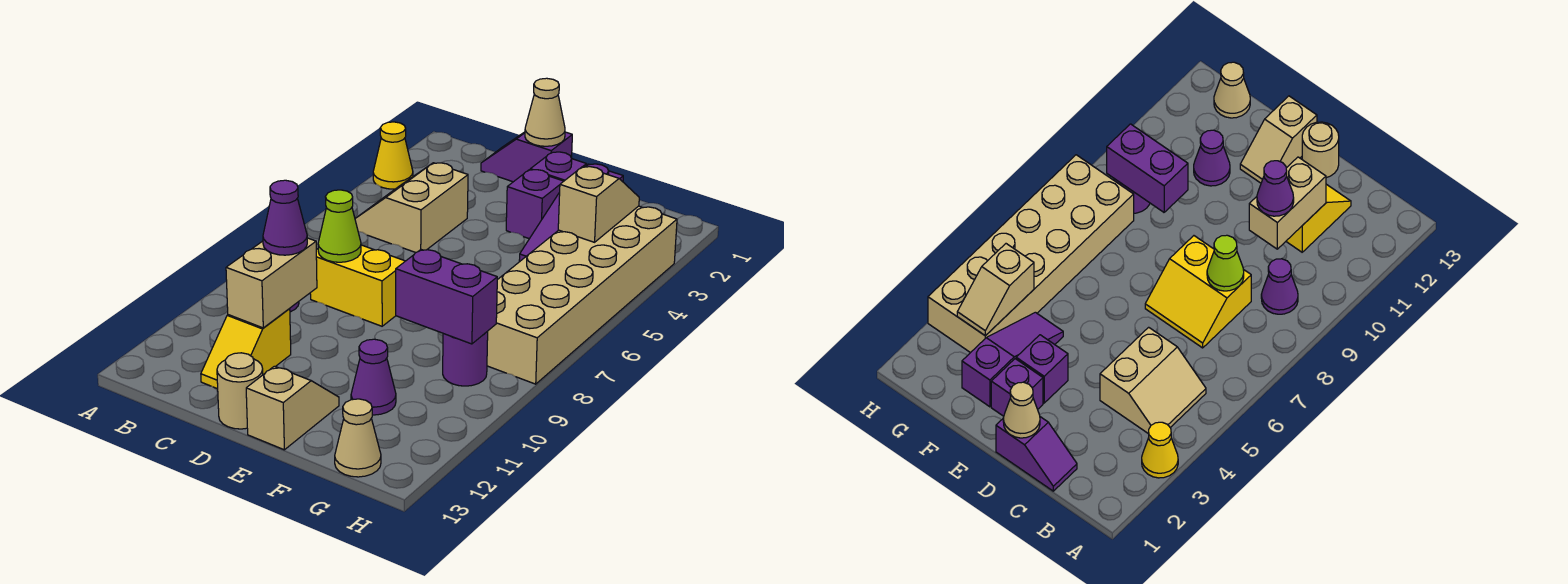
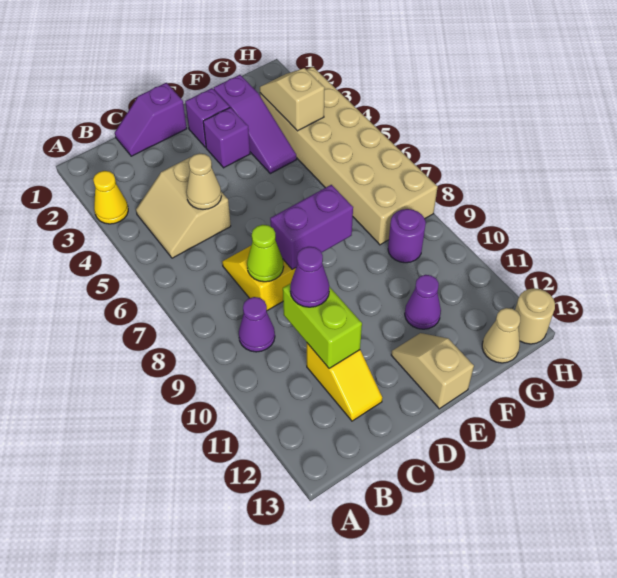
tan brick C10:C11 level 2 -> lime brick C10:C11 level 2
tan cone D1 level 2 -> tan cone C5 level 2
tan round brick D13 level 1 -> tan round brick H13 level 1
purple brick F9:G9 level 2 -> purple brick D8:E8 level 2

